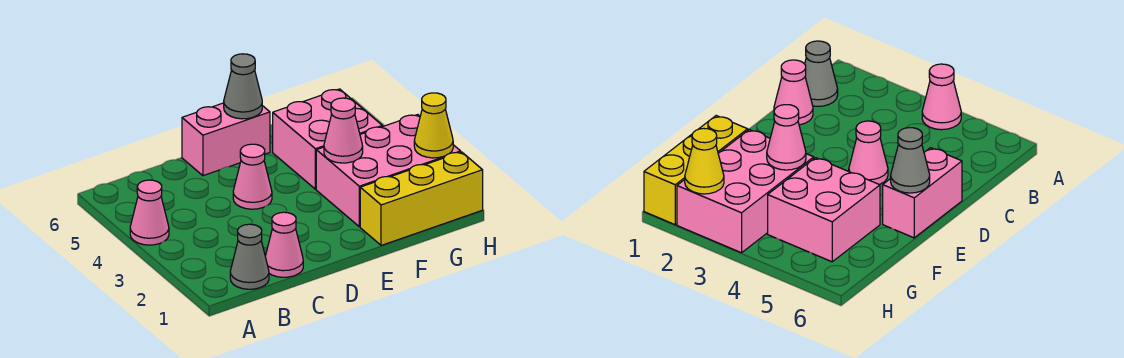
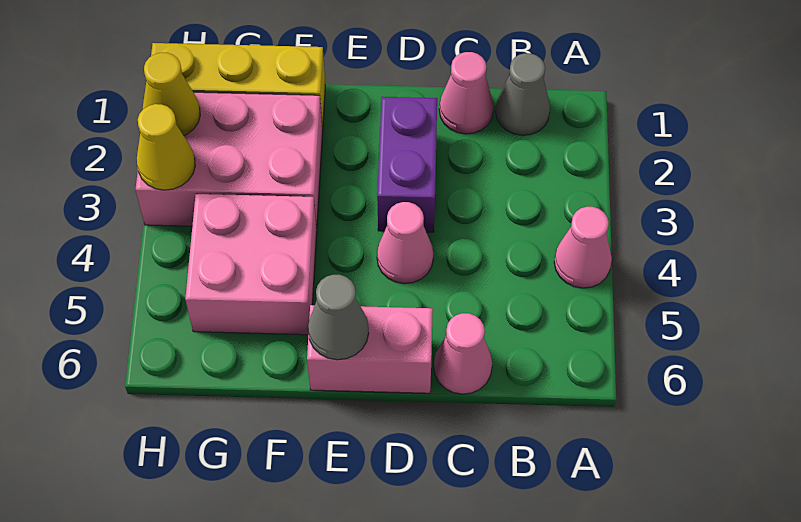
none -> purple brick D2:D3 level 1
pink cone F3 level 2 -> pink cone C6 level 1
none -> yellow cone H3 level 2

